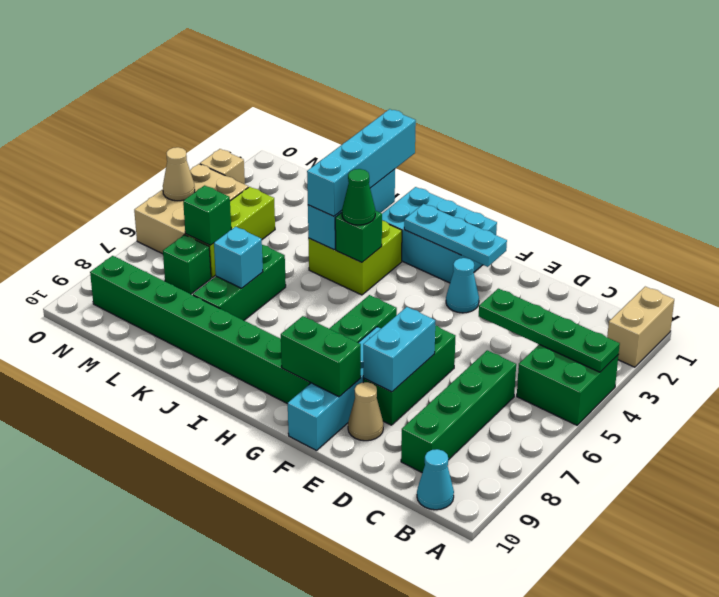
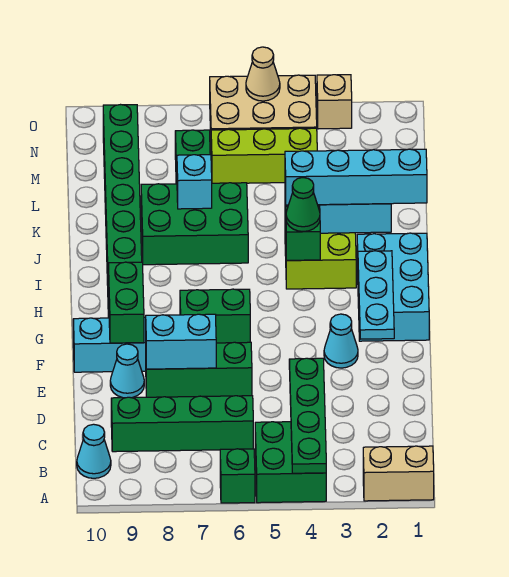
tan cone E9 level 1 -> cyan cone E9 level 1
green brick K6:K8 level 1 -> green brick J6:K8 level 1
green brick M6 level 2 -> green brick A6 level 1

